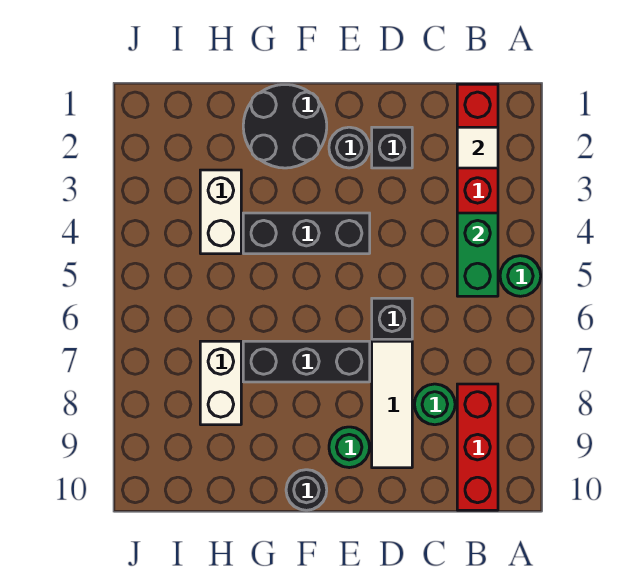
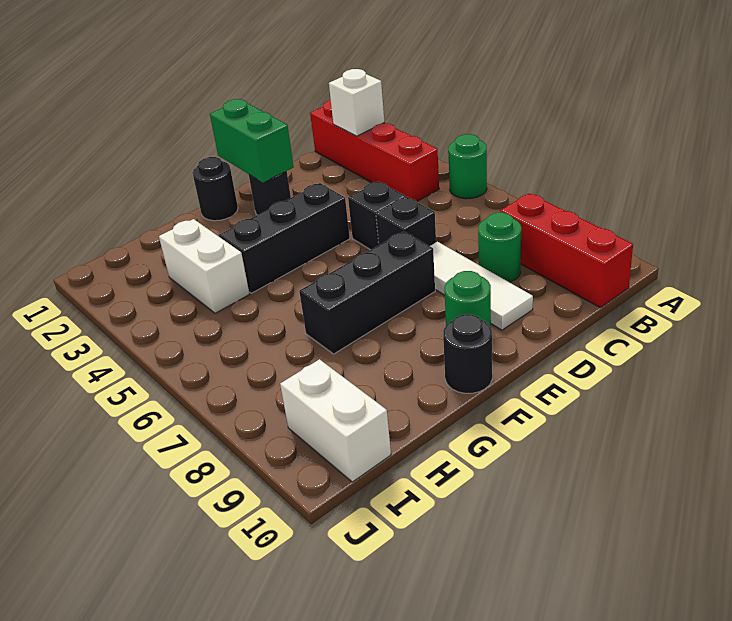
white tile B2 level 2 -> white brick B2 level 2
green brick B4:B5 level 2 -> green brick E1:E2 level 2
black brick D2 level 1 -> black brick D5 level 1
black round brick F1:G2 level 1 -> black round brick F1 level 1
white brick H7:H8 level 1 -> white brick I9:I10 level 1

